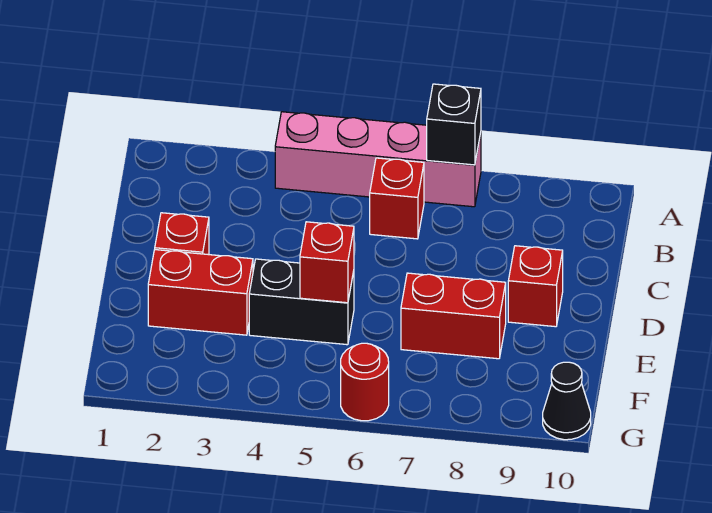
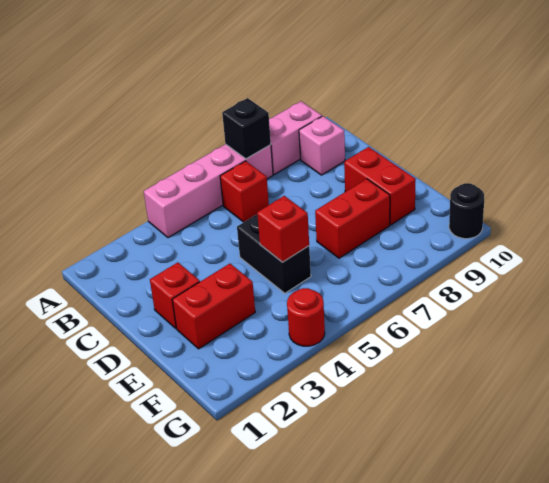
none -> pink brick A8:A9 level 1
none -> pink brick B9 level 1
red brick D9 level 1 -> red brick D9:E9 level 1
black brick E4:E5 level 1 -> black brick D5:E5 level 1
red round brick G6 level 1 -> red round brick G4 level 1
black cone G10 level 1 -> black round brick G10 level 1

